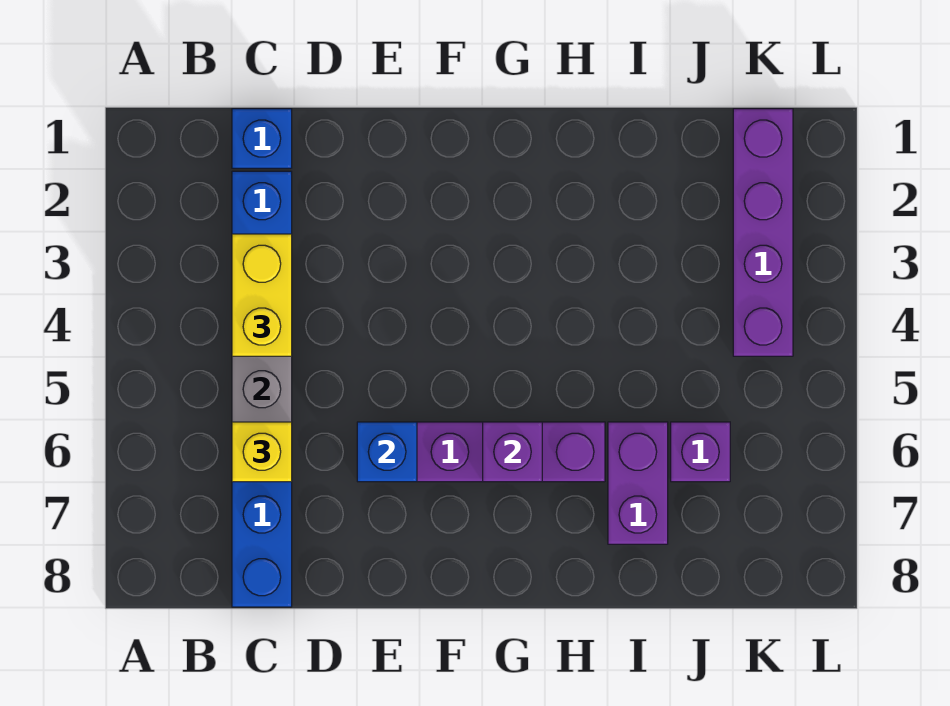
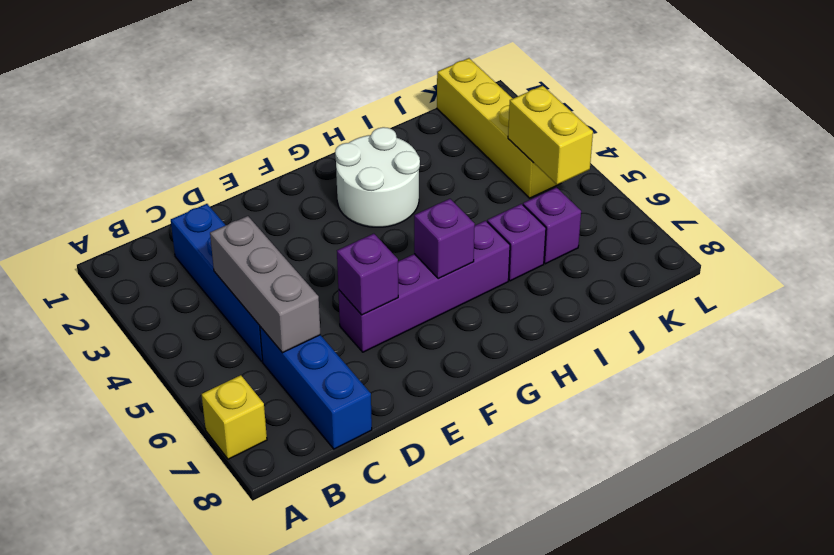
blue brick C1 level 1 -> none
yellow brick C3:C4 level 3 -> yellow brick K4:K5 level 2
yellow brick C6 level 3 -> yellow brick A7 level 1
blue brick E6 level 2 -> purple brick E6 level 2
none -> white round brick G2:H3 level 1
purple brick I6:I7 level 1 -> purple brick I6 level 1
purple brick K1:K4 level 1 -> yellow brick K1:K4 level 1

